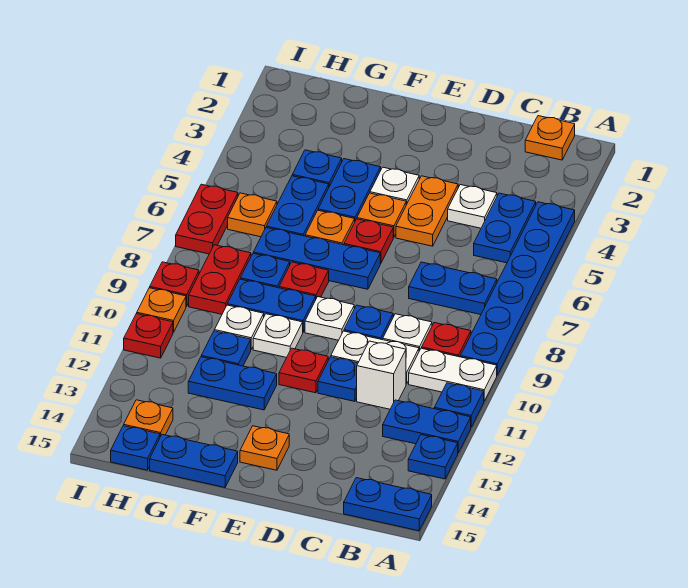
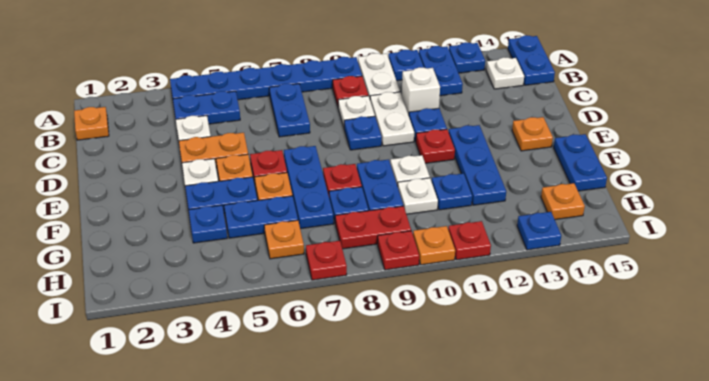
white plate E9 level 1 -> white plate B14 level 1
blue plate F12:G12 level 1 -> blue plate E12:G12 level 1
blue plate H15 level 1 -> blue plate I13 level 1
red plate I6:I7 level 1 -> red plate I7 level 1

